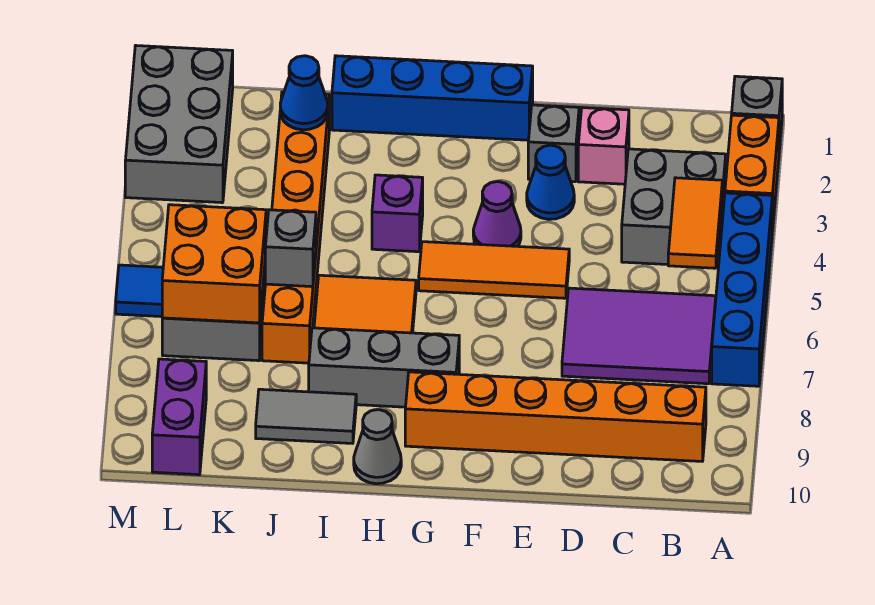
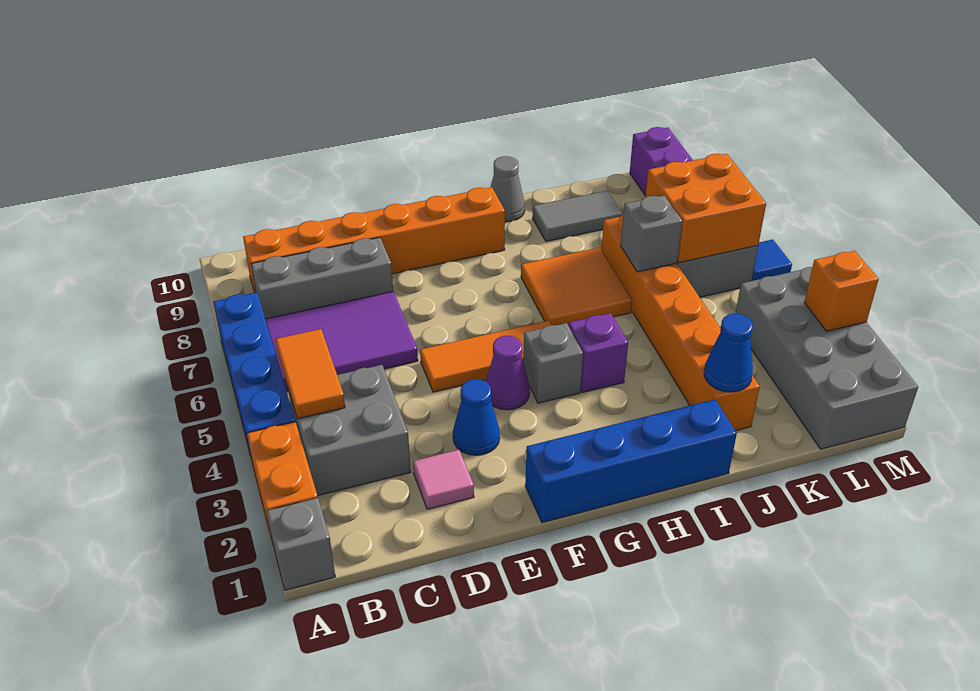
pink brick D2 level 1 -> pink tile D2 level 1
grey brick E2 level 1 -> grey brick G4 level 1
grey brick G8:I8 level 1 -> grey brick B8:D8 level 1
grey brick L1:M3 level 1 -> grey brick L1:M4 level 1
none -> orange brick M3 level 2

